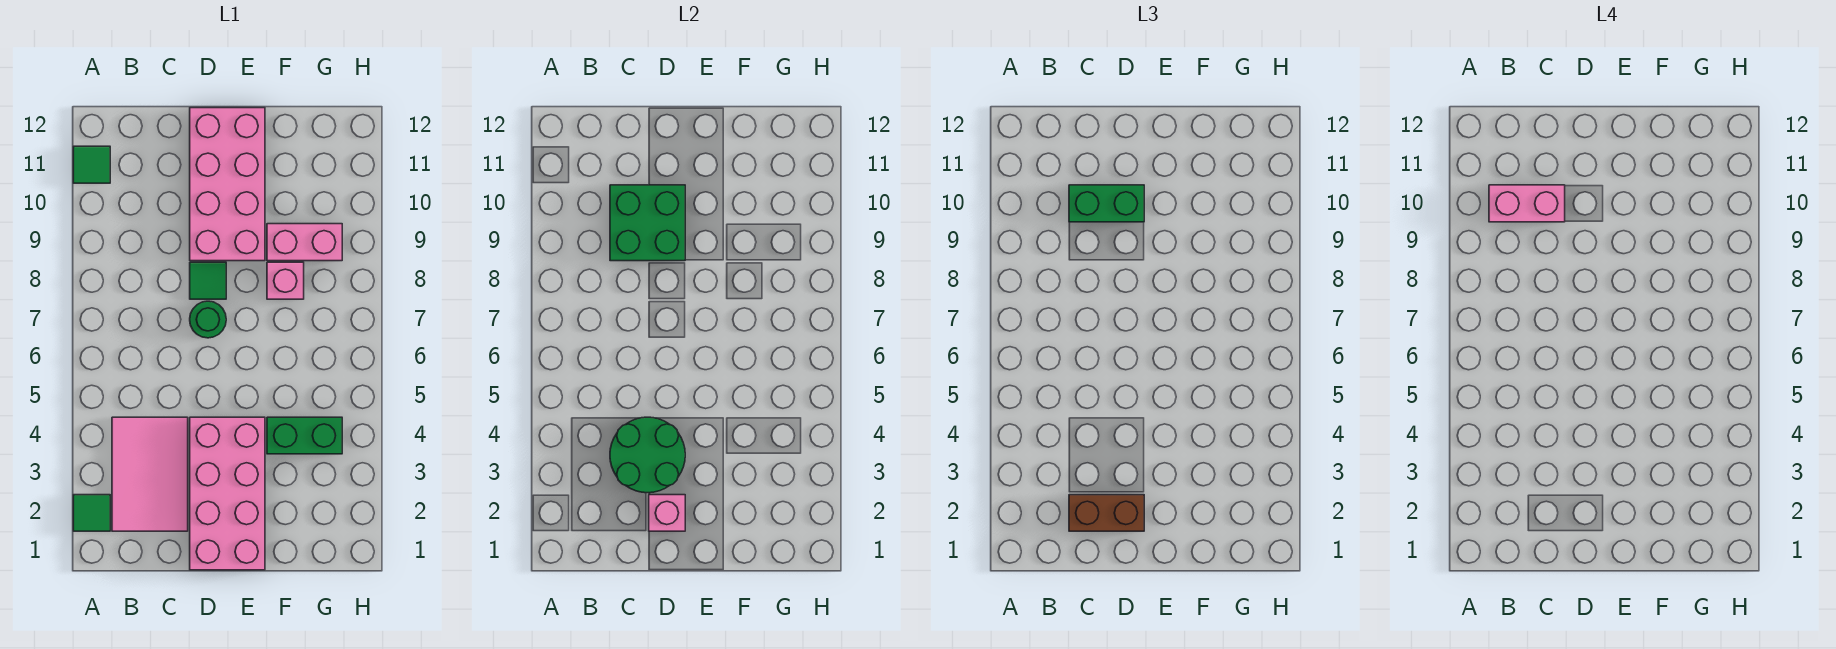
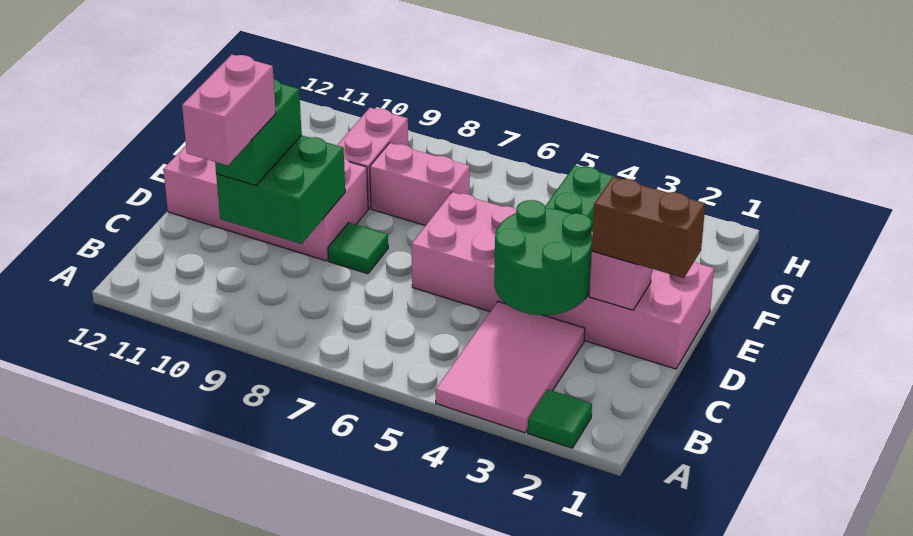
green tile A11 level 1 -> none
pink tile B2:C4 level 1 -> pink tile A3:C4 level 1
brown brick C2:D2 level 3 -> brown brick D1:D2 level 3
pink brick D1:E4 level 1 -> pink brick D1:E6 level 1
green round brick D7 level 1 -> none
pink brick F8 level 1 -> pink brick F7:F8 level 1

